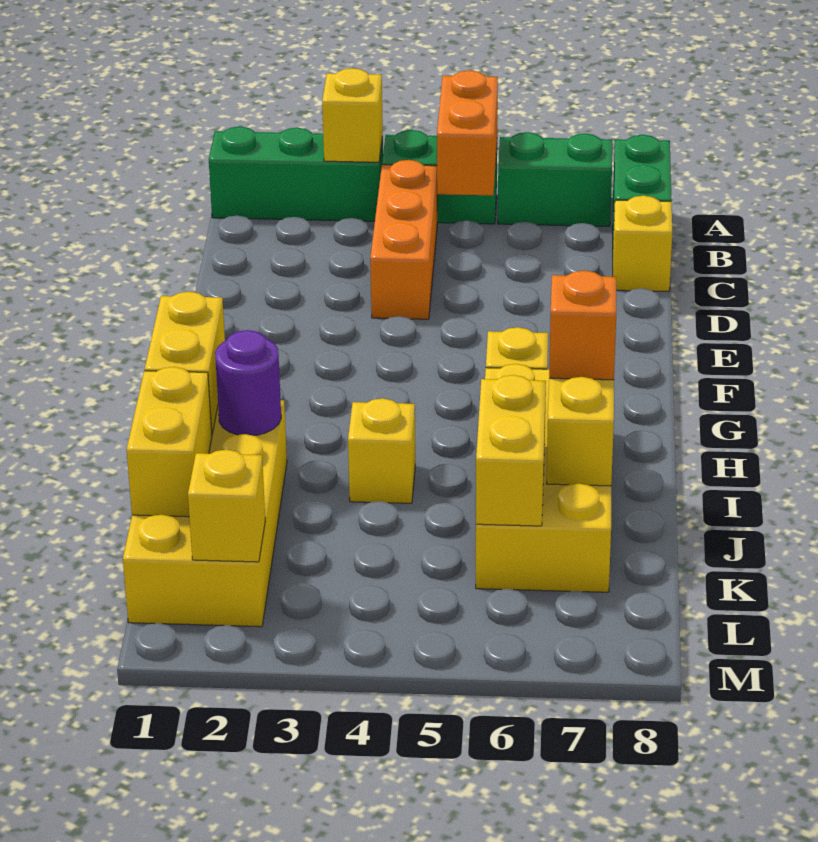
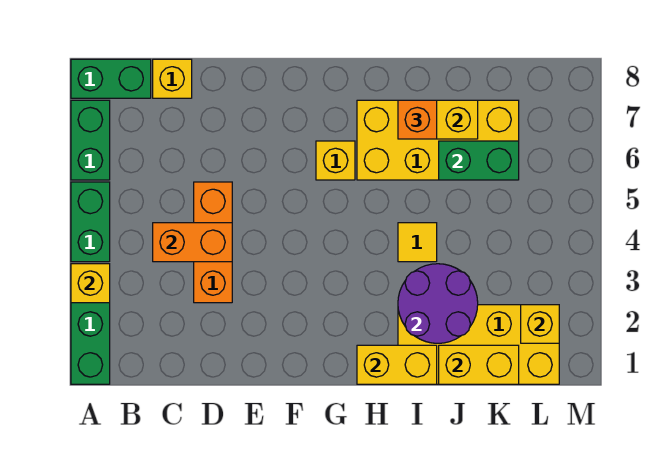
orange brick A5:B5 level 2 -> orange brick C4:D4 level 2
orange brick B4:D4 level 1 -> orange brick D3:D5 level 1
purple round brick I2 level 2 -> purple round brick I2:J3 level 2
yellow brick I4 level 1 -> yellow tile I4 level 1
yellow brick J6:K6 level 2 -> green brick J6:K6 level 2

